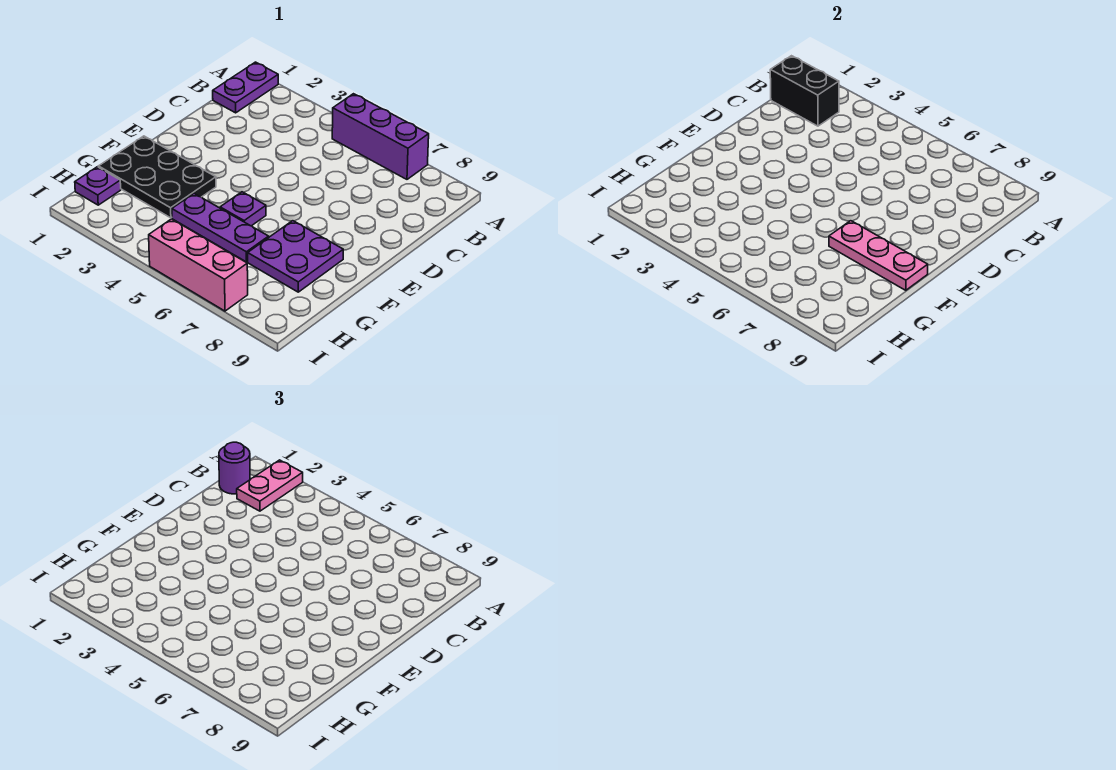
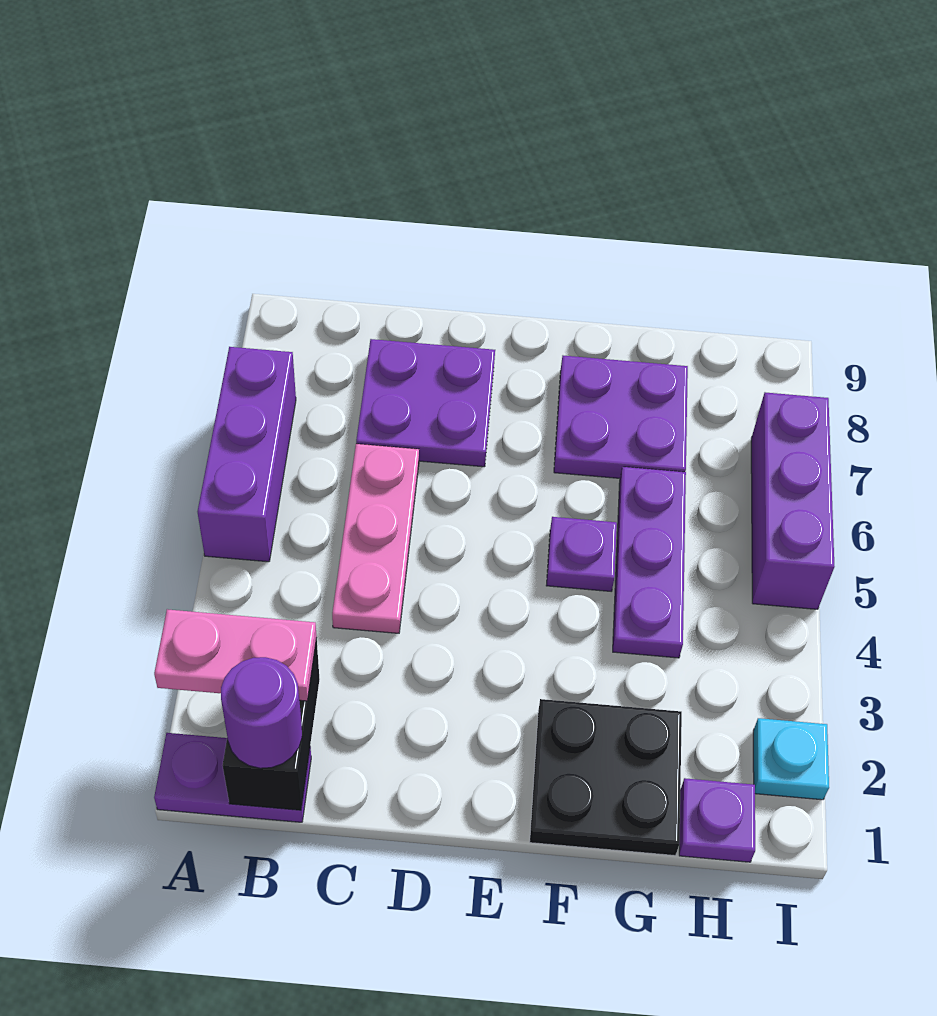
none -> purple plate C7:D8 level 1
black plate F1:G3 level 1 -> black plate F1:G2 level 1
pink plate F7:F9 level 2 -> pink plate C4:C6 level 1
none -> cyan plate I2 level 1
pink brick I5:I7 level 1 -> purple brick I5:I7 level 1

